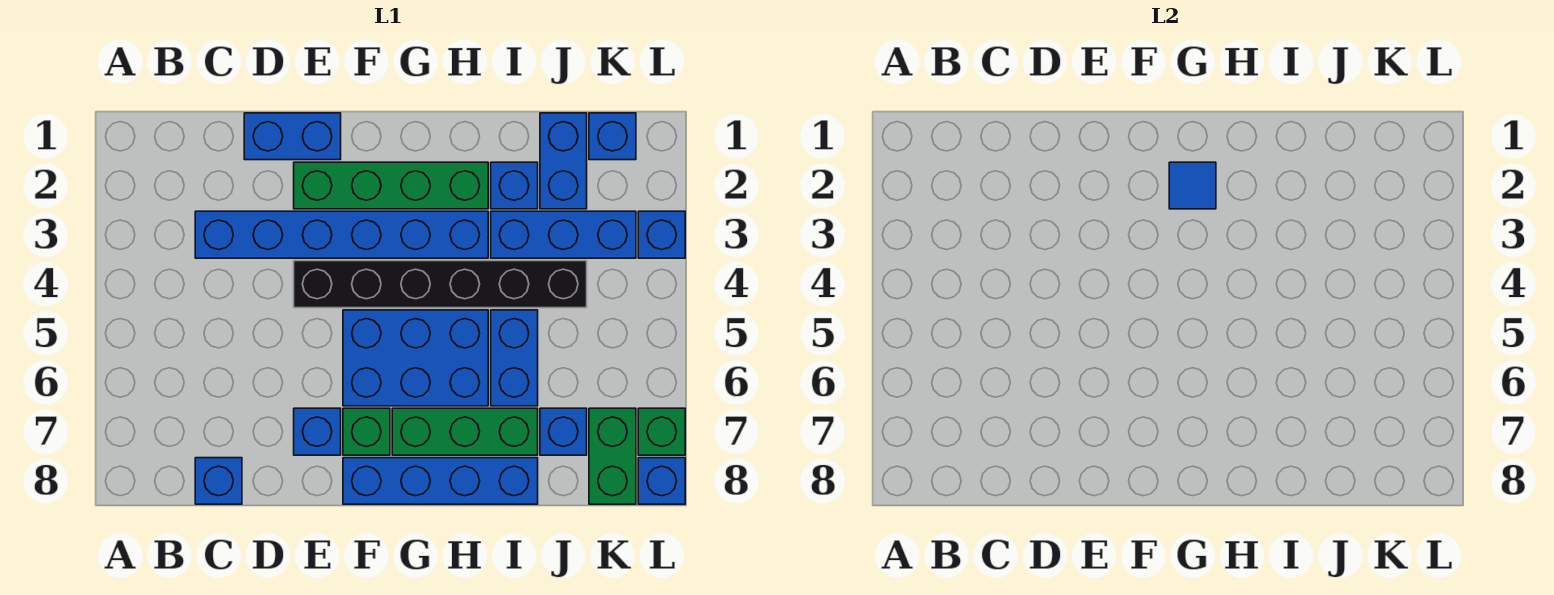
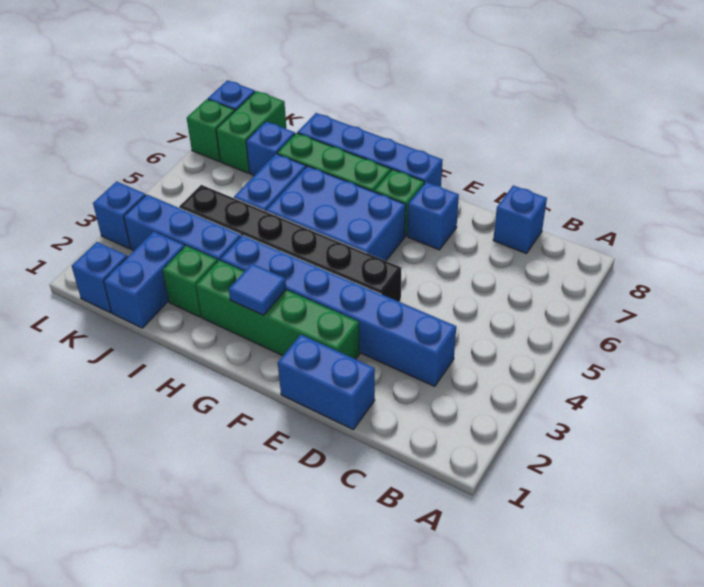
blue brick I2 level 1 -> green brick I2 level 1

